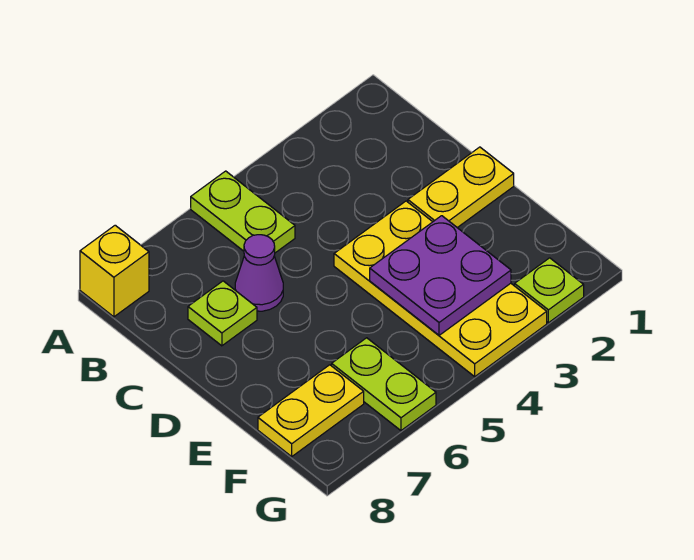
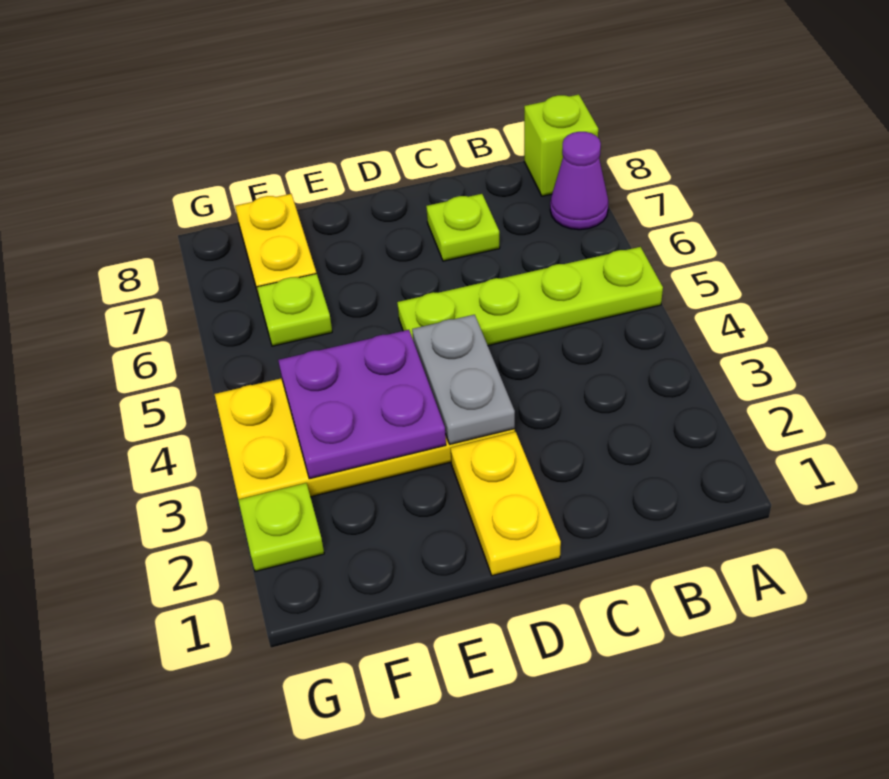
lime plate A5:B5 level 1 -> lime plate A5:D5 level 1
yellow brick A8 level 1 -> lime brick A8 level 1
purple cone C6 level 1 -> purple cone A7 level 1
none -> grey plate D3:D4 level 2
lime plate F6:G6 level 1 -> lime plate F6 level 1

